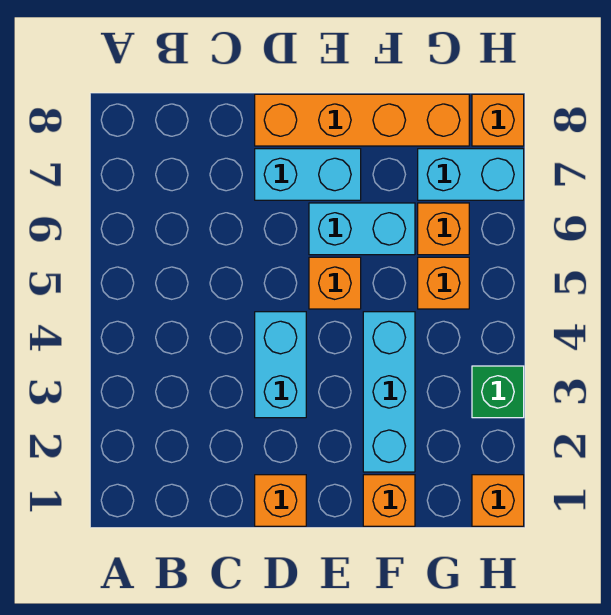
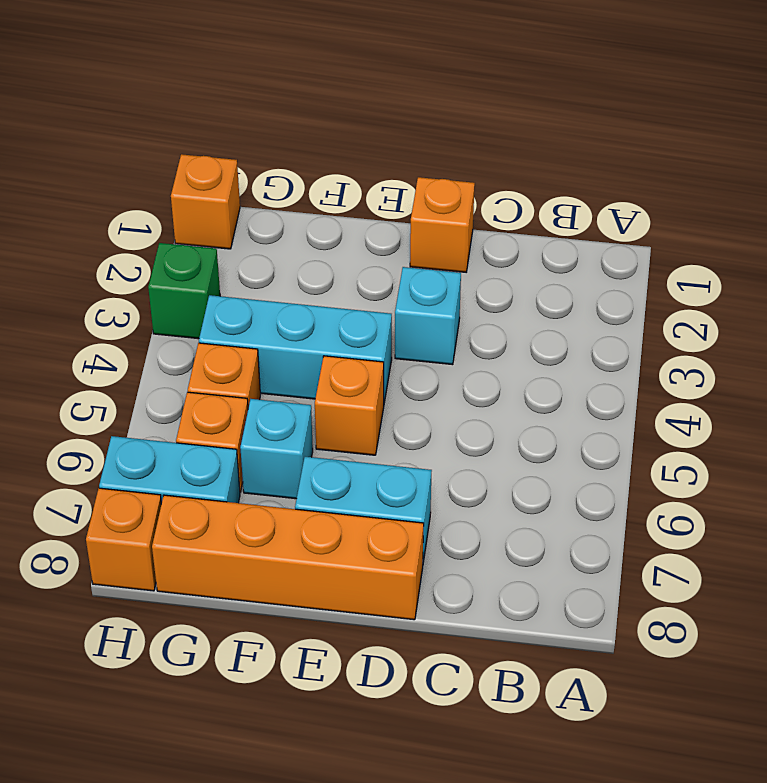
cyan brick D3:D4 level 1 -> cyan brick D3 level 1
cyan brick E6:F6 level 1 -> cyan brick F6 level 1
orange brick F1 level 1 -> none
cyan brick F2:F4 level 1 -> cyan brick E4:G4 level 1

